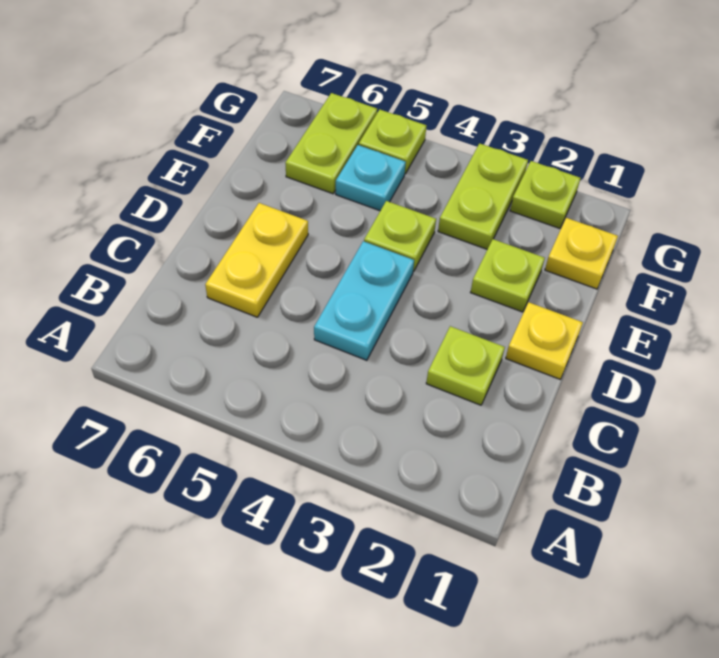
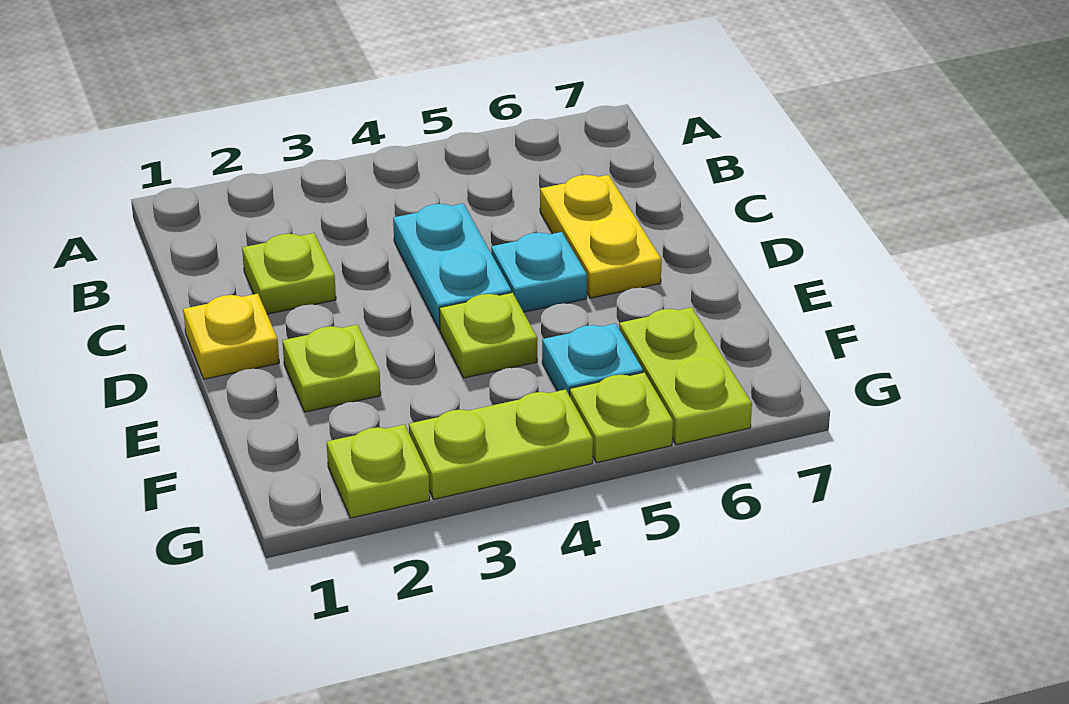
none -> cyan plate D5 level 1
yellow plate F1 level 1 -> none
lime plate F3:G3 level 1 -> lime plate G3:G4 level 1

